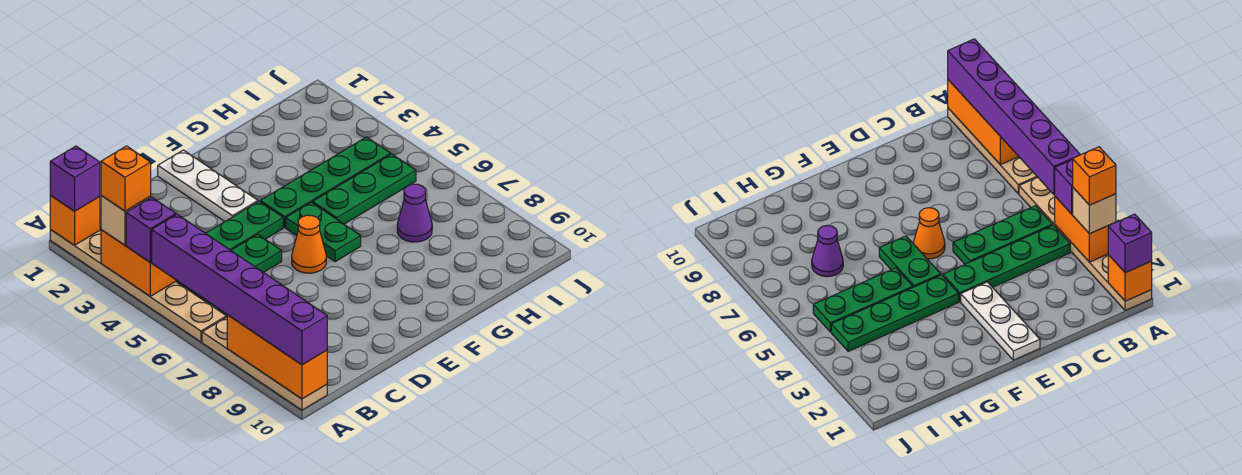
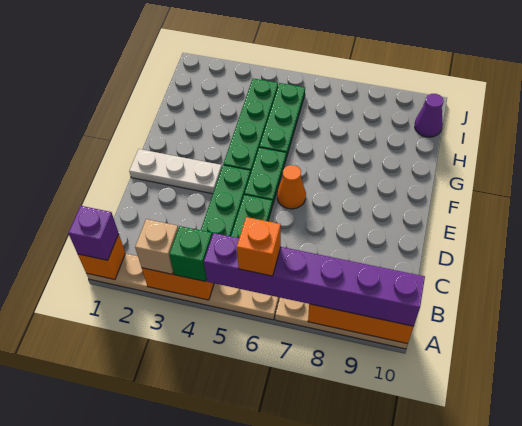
orange brick A3 level 4 -> orange brick A6 level 4
purple brick A4 level 3 -> green brick A4 level 3
green plate F5:F6 level 1 -> green plate E5:F5 level 1
purple cone H7 level 1 -> purple cone I10 level 1

